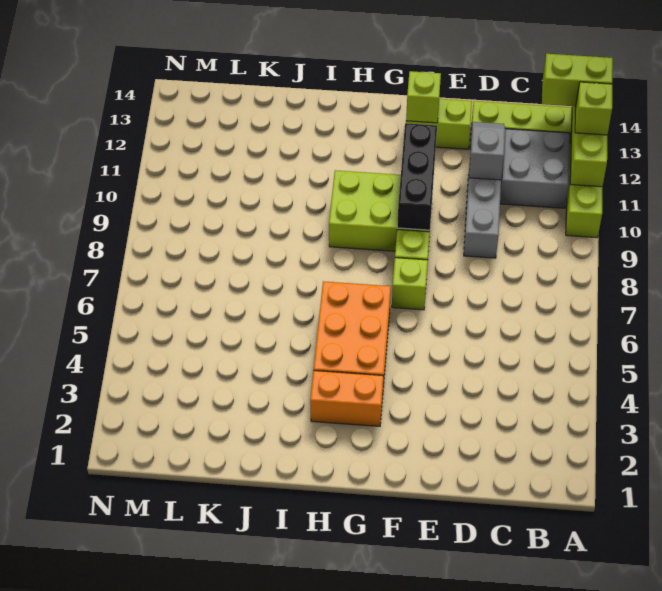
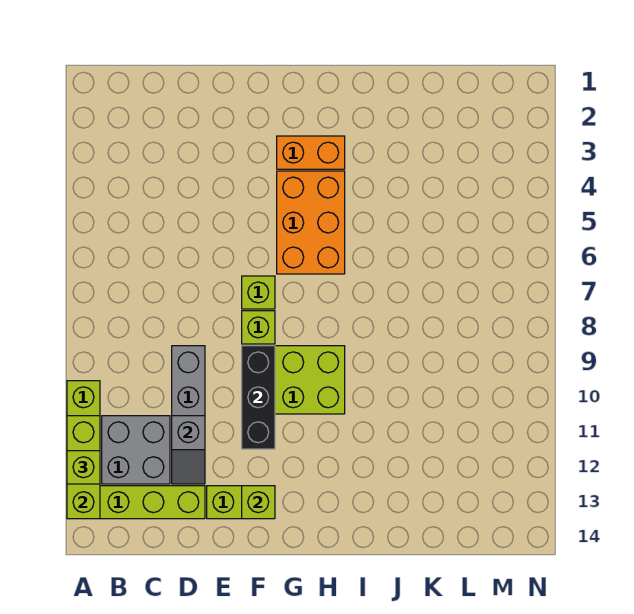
lime brick A13:B13 level 3 -> none

